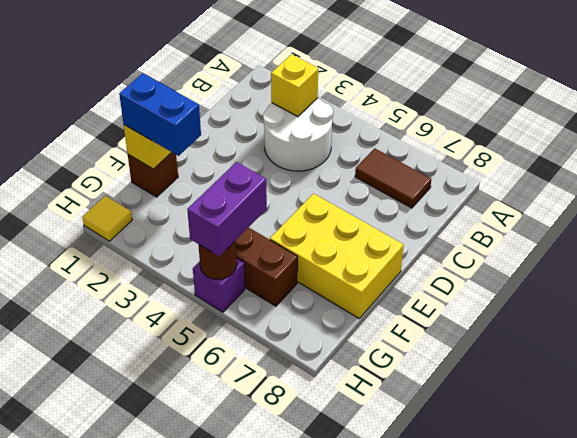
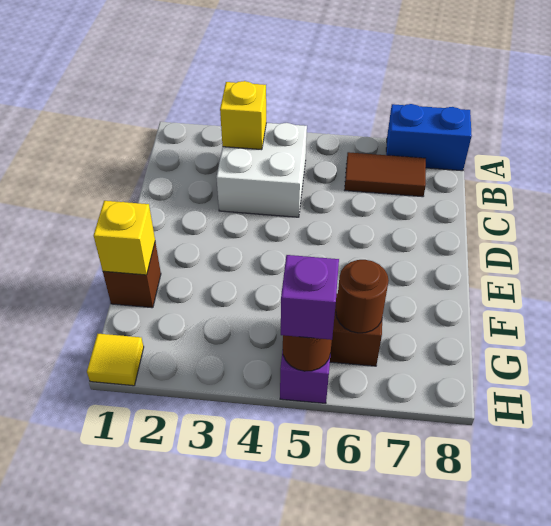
white round brick B3:C4 level 1 -> white brick B3:C4 level 1
yellow brick E6:F8 level 1 -> none
blue brick F1:F2 level 3 -> blue brick A7:A8 level 1
purple brick G5:H5 level 3 -> purple brick H5 level 3
none -> brown round brick G6 level 2

